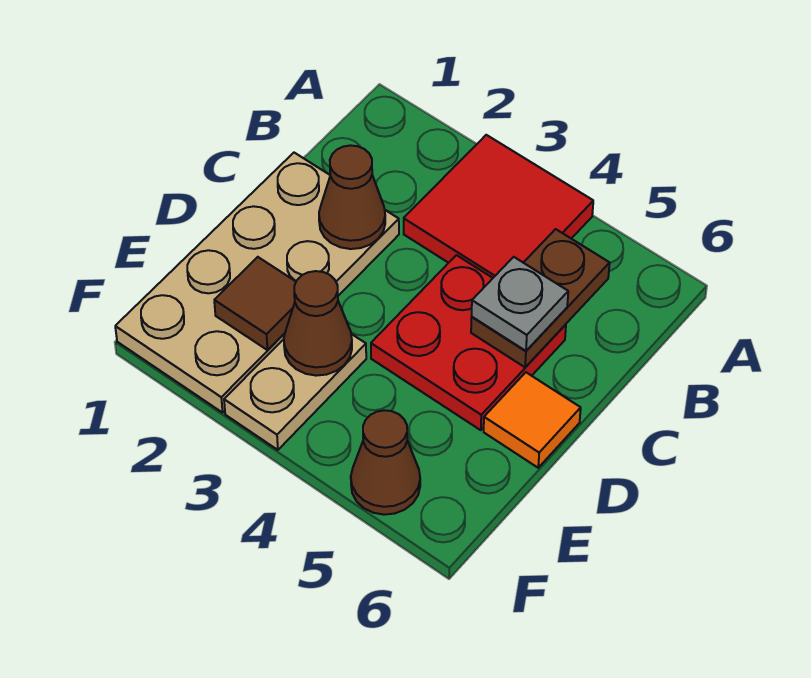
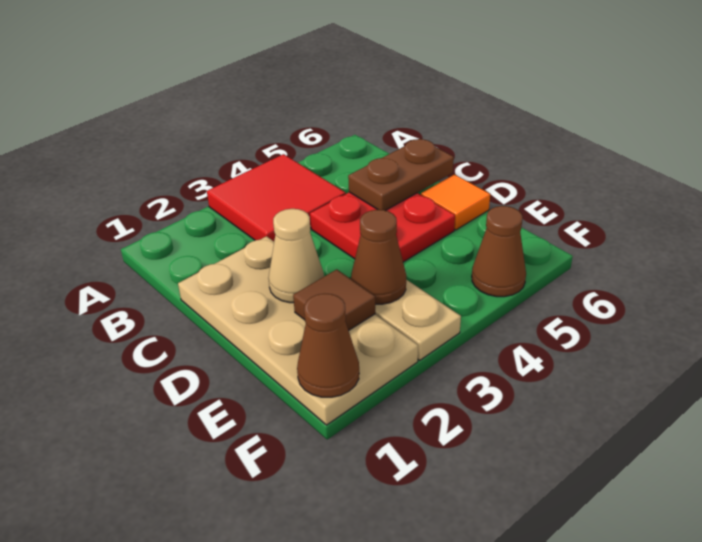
brown plate B5:C5 level 2 -> brown plate C5:C6 level 2
brown cone C2 level 2 -> brown cone F1 level 2
grey plate C5 level 3 -> none
none -> tan cone D2 level 2

